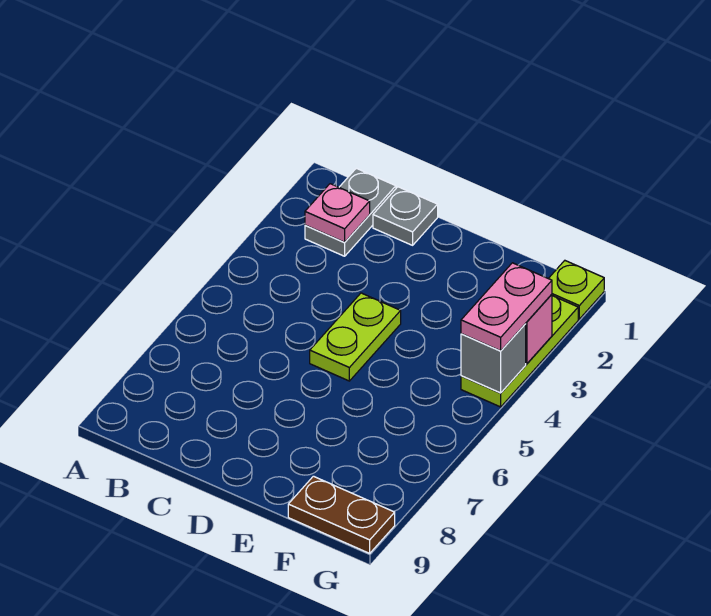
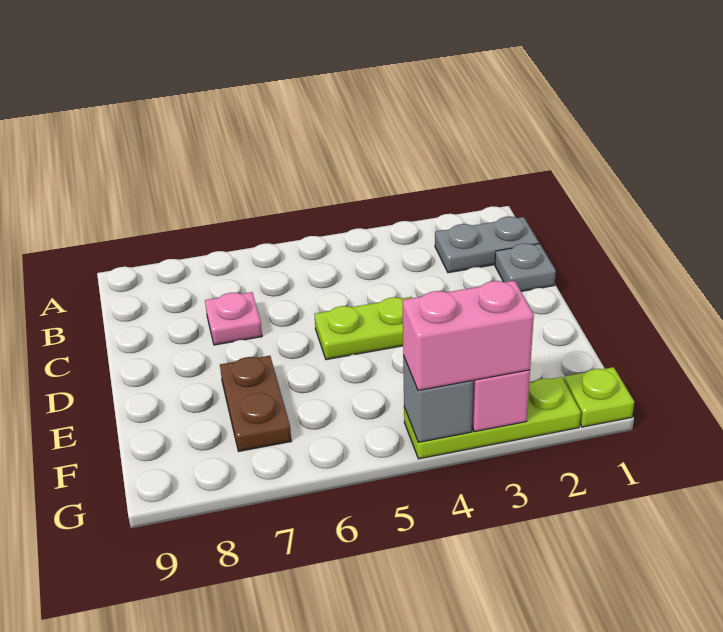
pink plate B2 level 2 -> pink plate C7 level 1
brown plate F9:G9 level 1 -> brown plate E7:F7 level 1
pink plate G3:G4 level 3 -> pink brick G3:G4 level 3

